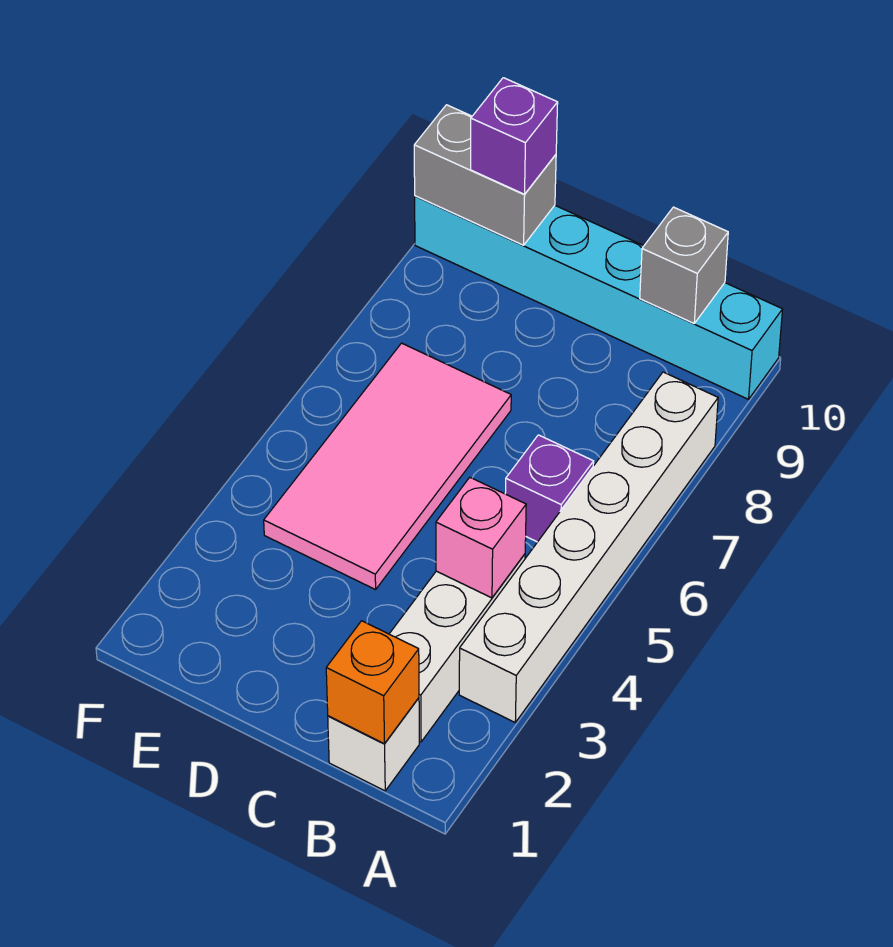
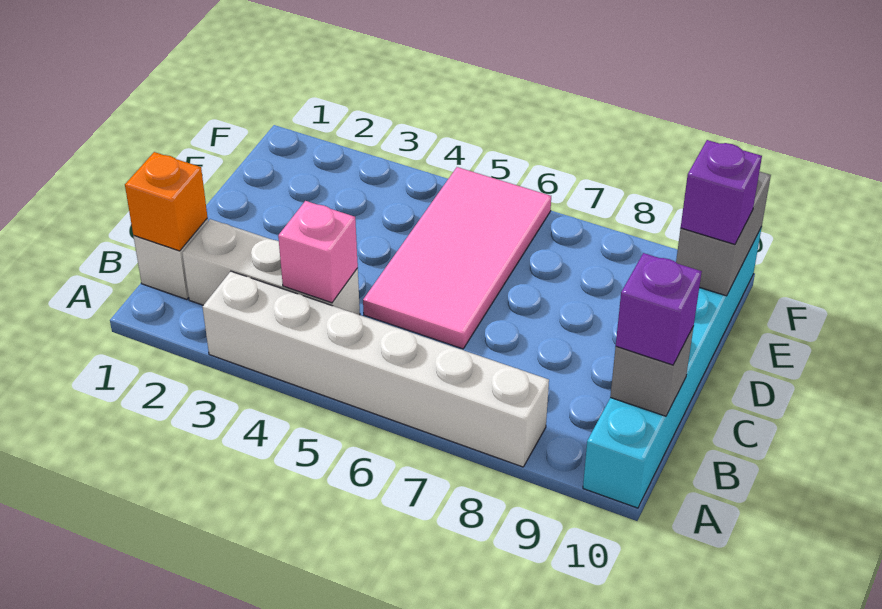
purple brick B6 level 1 -> purple brick B10 level 3
pink tile D4:E7 level 1 -> pink tile C5:F6 level 1

